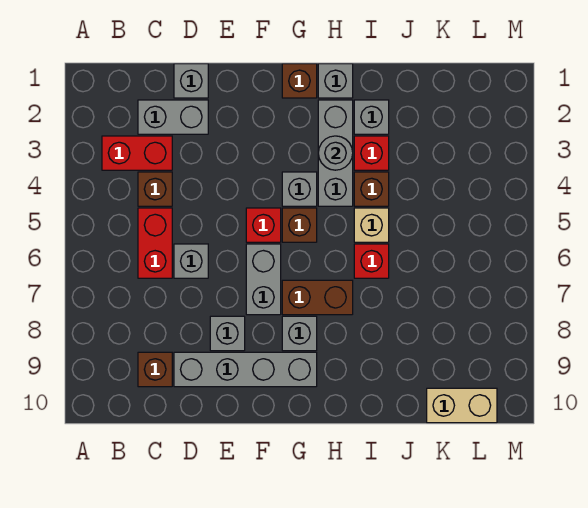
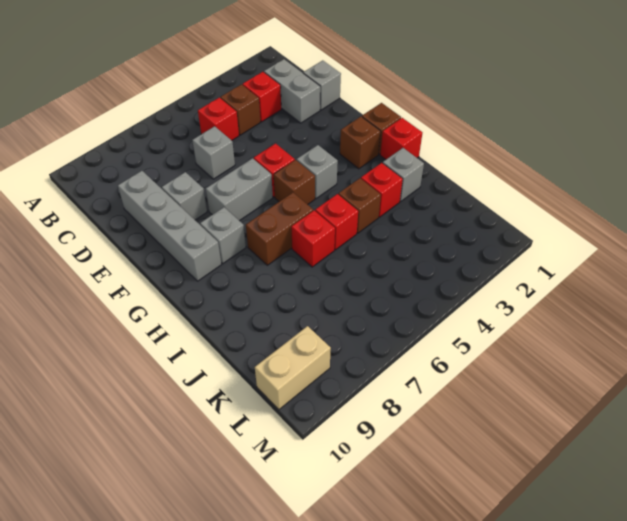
red brick B3:C3 level 1 -> red brick C3 level 1
red brick C5:C6 level 1 -> red brick C5 level 1
brown brick C9 level 1 -> brown brick G2 level 1
brown brick G7:H7 level 1 -> brown brick H6:H7 level 1
grey brick H1 level 1 -> red brick H1 level 1
grey brick H2:H4 level 1 -> none
grey round brick H3 level 2 -> none
tan brick I5 level 1 -> red brick I5 level 1
tan brick K10:L10 level 1 -> tan brick L9:L10 level 1

